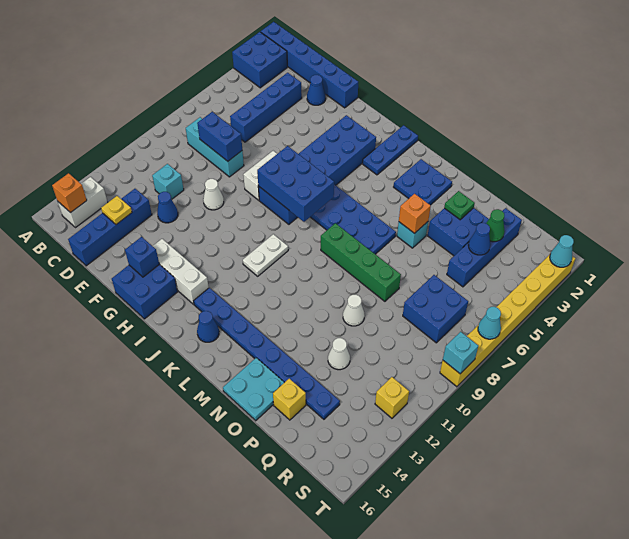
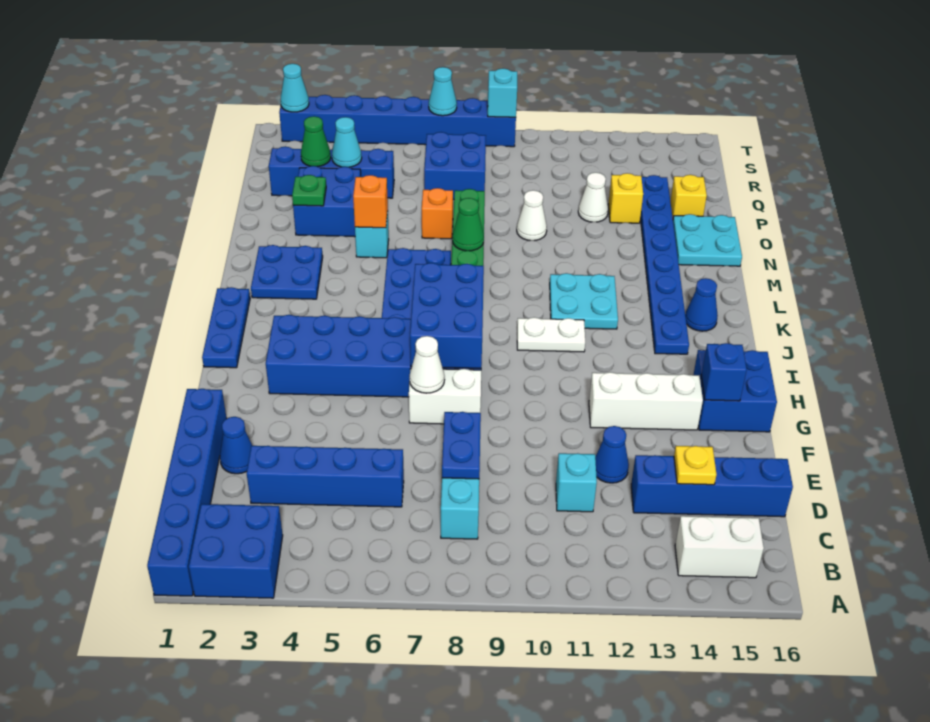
orange brick B15 level 2 -> orange brick O7 level 1
blue brick D8:E8 level 2 -> blue plate D8:E8 level 2
white cone F10 level 1 -> white cone G7 level 2
white brick G14:I14 level 1 -> white brick G12:G14 level 1
blue plate J1:J3 level 1 -> blue plate I1:K1 level 1
none -> cyan plate K11:L12 level 1
none -> green cone M8 level 2
blue cone Q4 level 2 -> cyan cone Q4 level 2
yellow brick S12 level 1 -> yellow brick P13 level 1
yellow brick T2:T9 level 1 -> blue brick T2:T9 level 1

